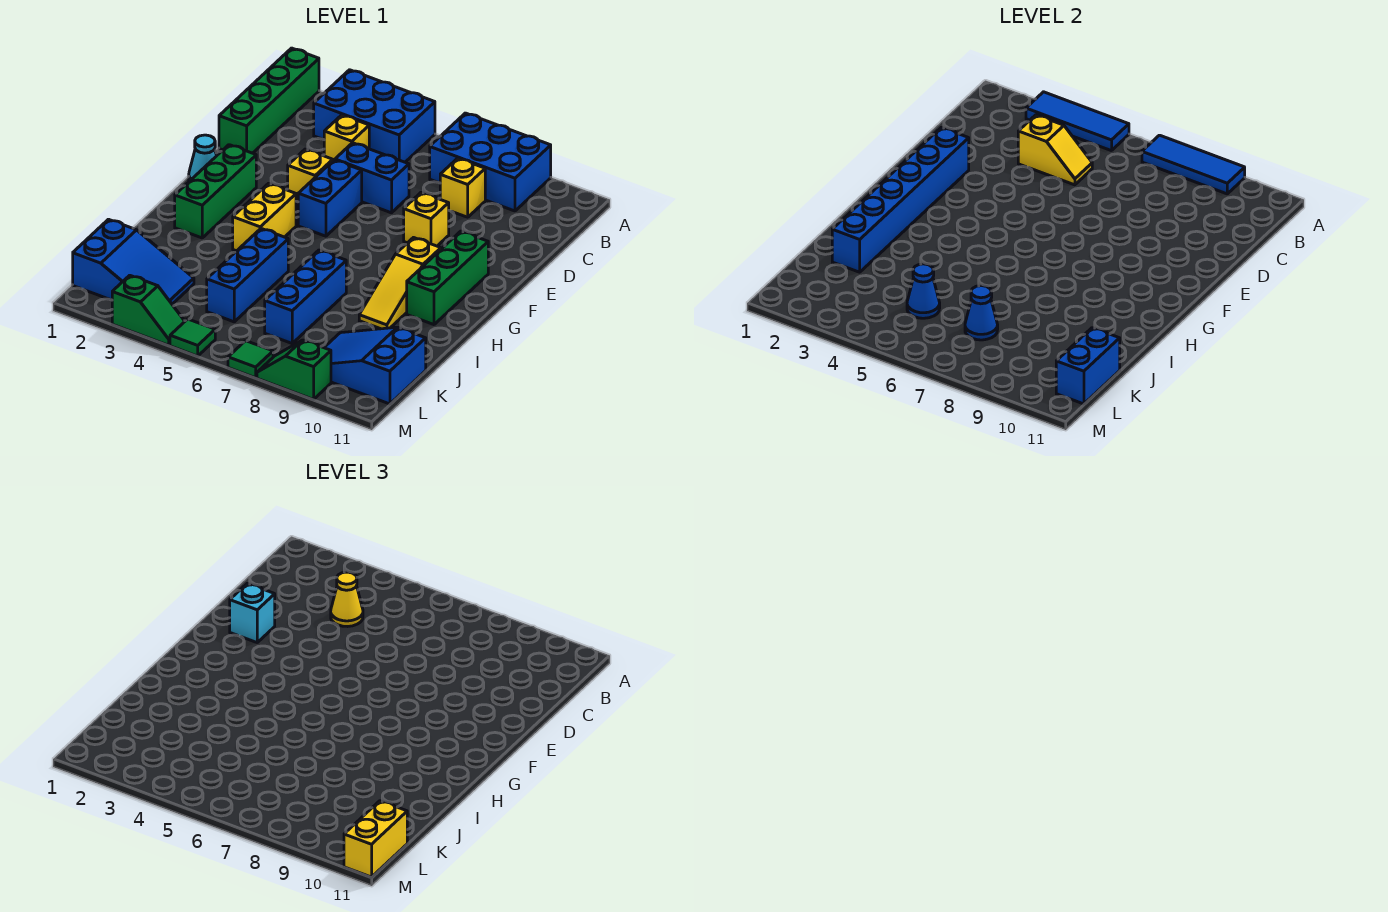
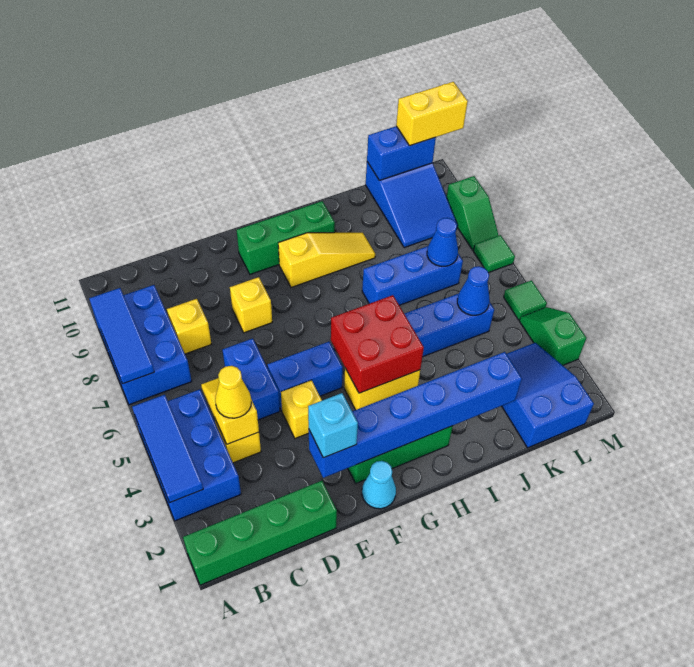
none -> red brick G4:H5 level 2

